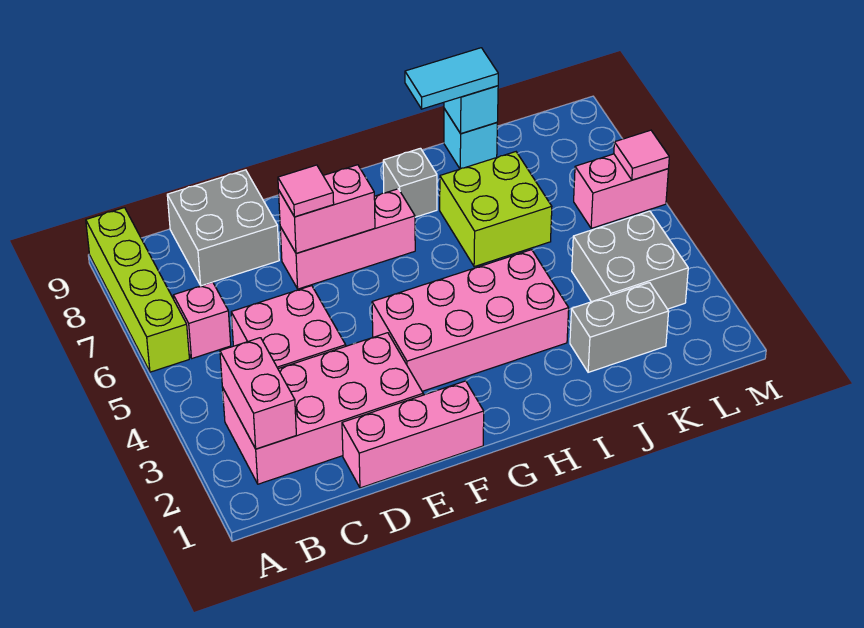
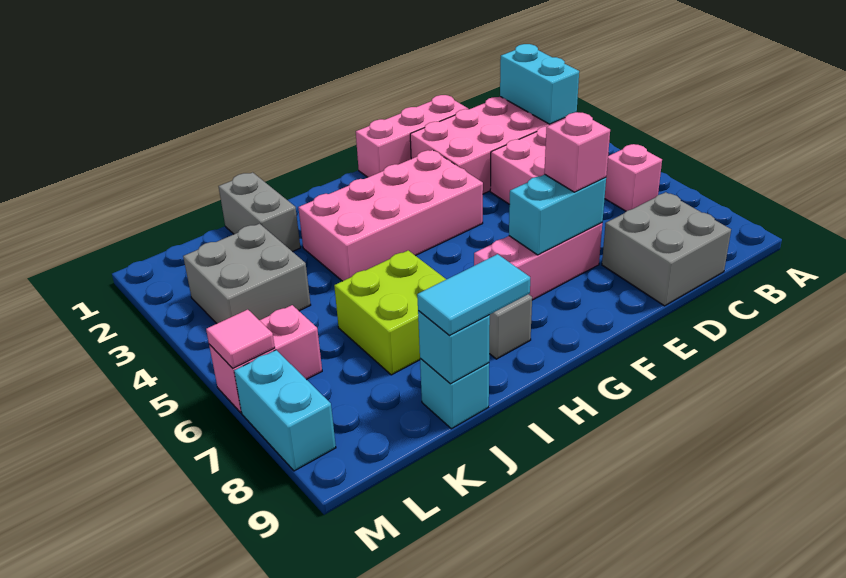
lime brick A6:A9 level 1 -> none
pink brick B2:B3 level 2 -> cyan brick B2:B3 level 2
pink brick E7:F7 level 2 -> cyan brick E7:F7 level 2
pink tile E7 level 3 -> pink brick E7 level 3
grey brick J2:K2 level 1 -> grey brick J1:J2 level 1
none -> cyan brick M7:M8 level 1

